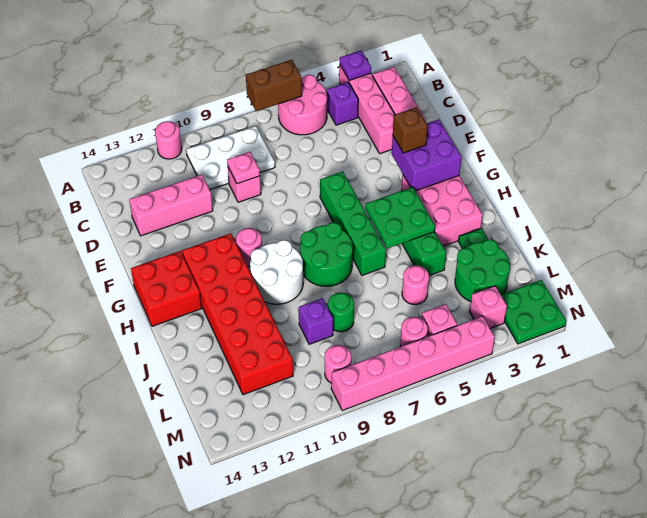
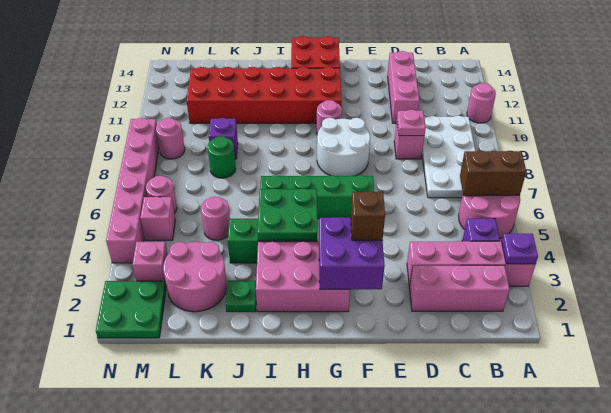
brown brick A6:A7 level 2 -> brown brick A6:B6 level 2
white plate B8:C10 level 1 -> white plate B7:C10 level 1
green round brick H7:I8 level 1 -> none
white round brick H9:I10 level 1 -> white round brick F8:G9 level 1
green round brick K2:L3 level 1 -> pink round brick K2:L3 level 1

